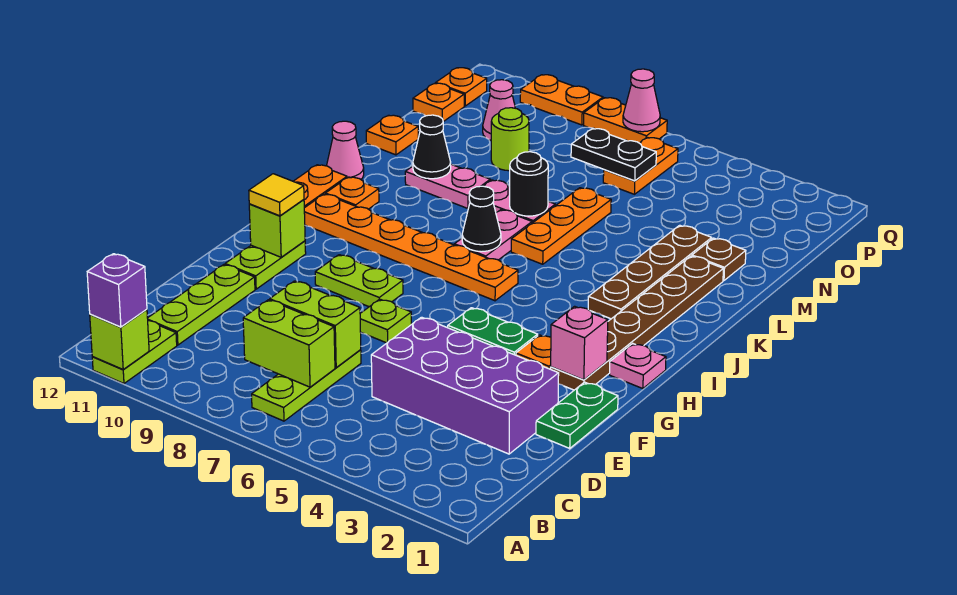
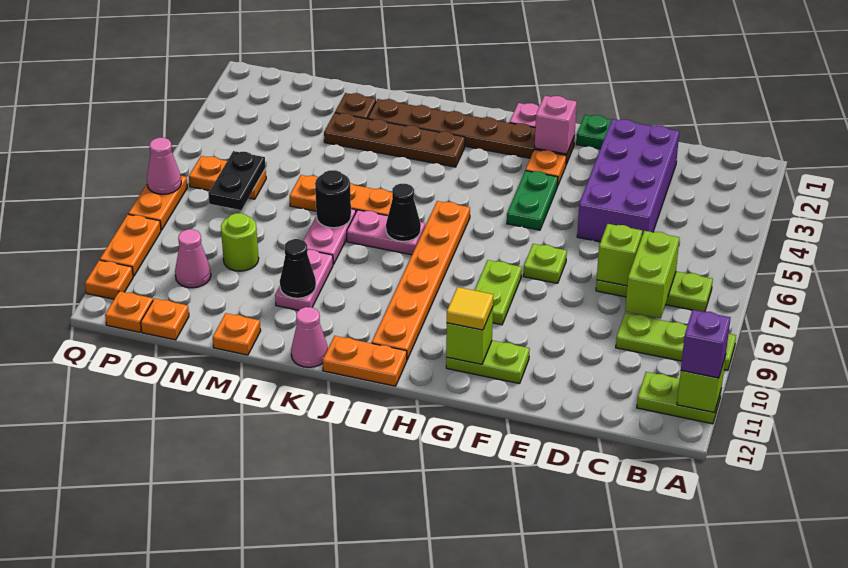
lime plate C11:E11 level 1 -> lime plate A9:C9 level 1
lime brick D7:D8 level 2 -> lime brick D7 level 2
orange plate J11 level 1 -> orange plate Q11 level 1

